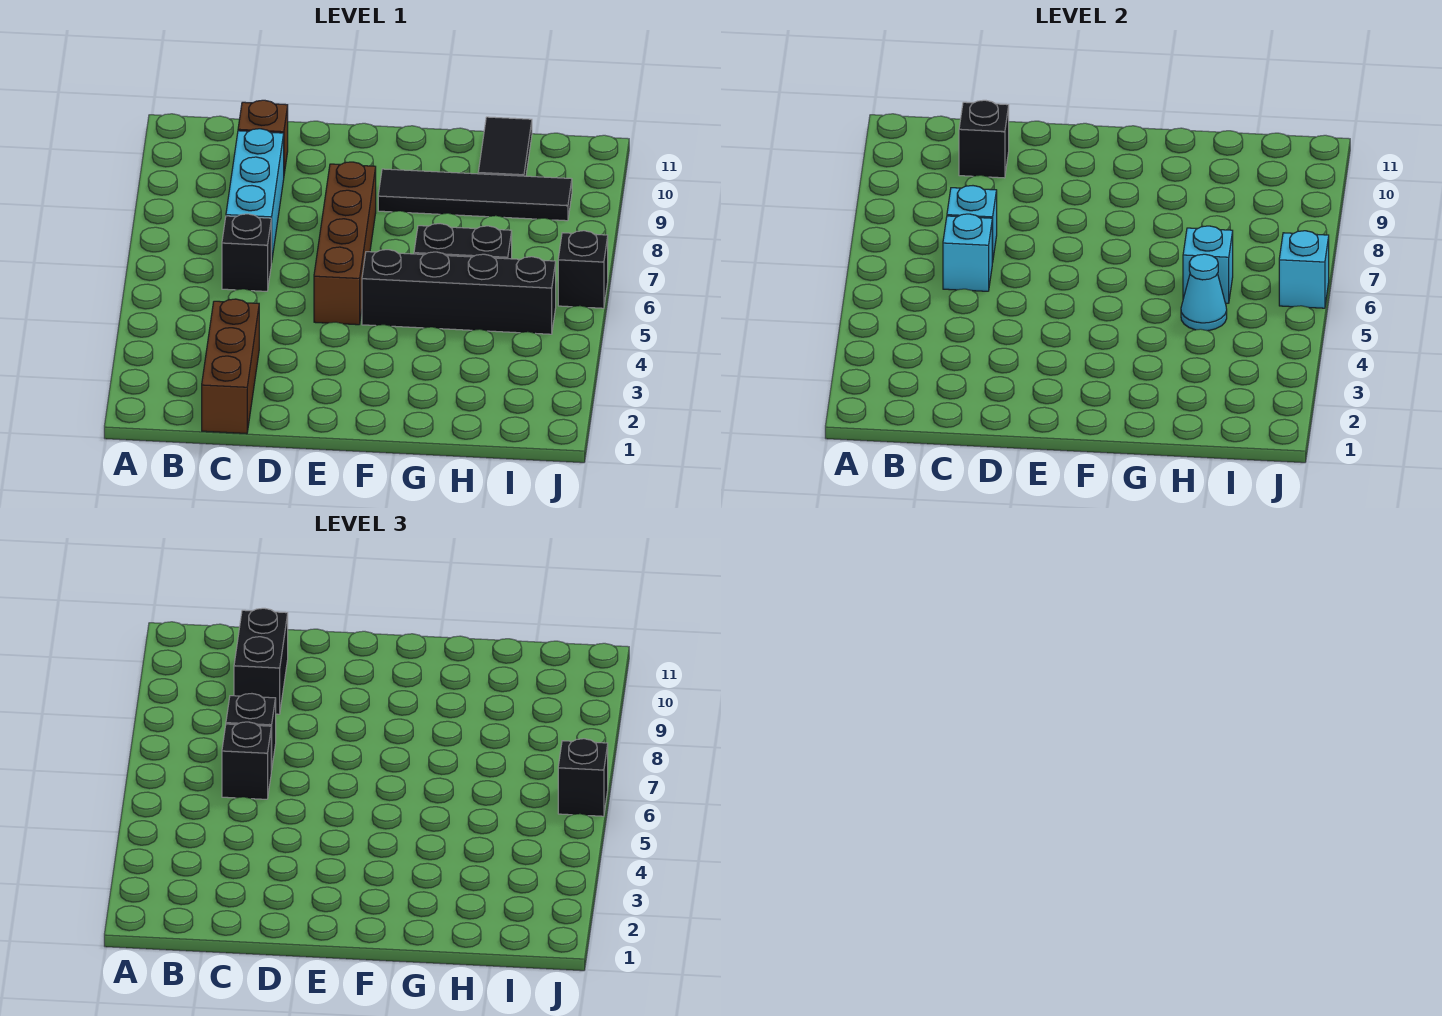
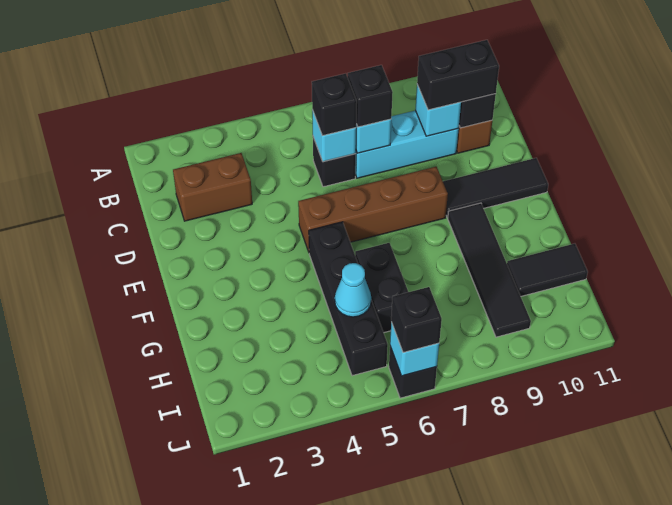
brown brick C1:C3 level 1 -> brown brick C2:C3 level 1
none -> black tile E9:E11 level 1
cyan brick H6 level 2 -> cyan brick C9 level 2

